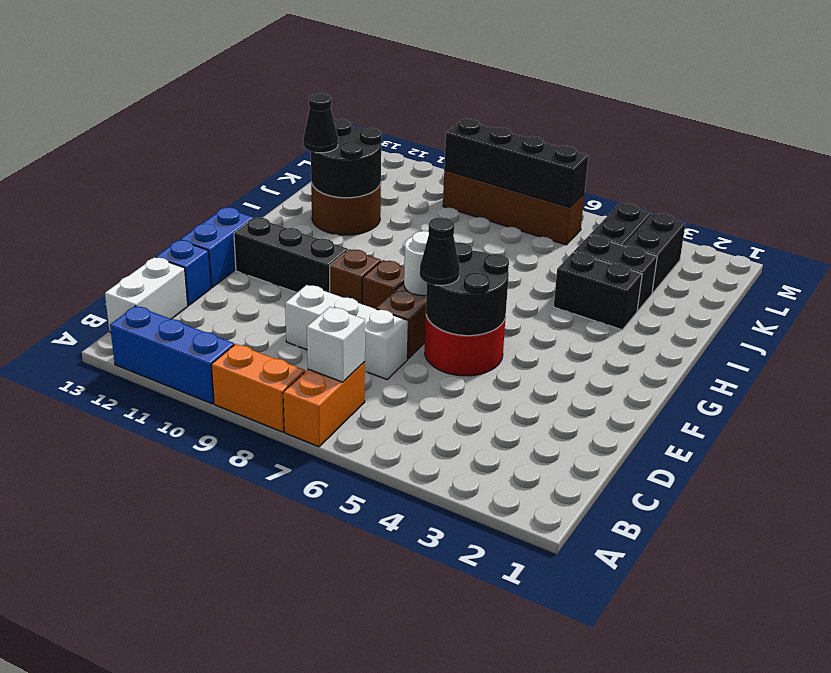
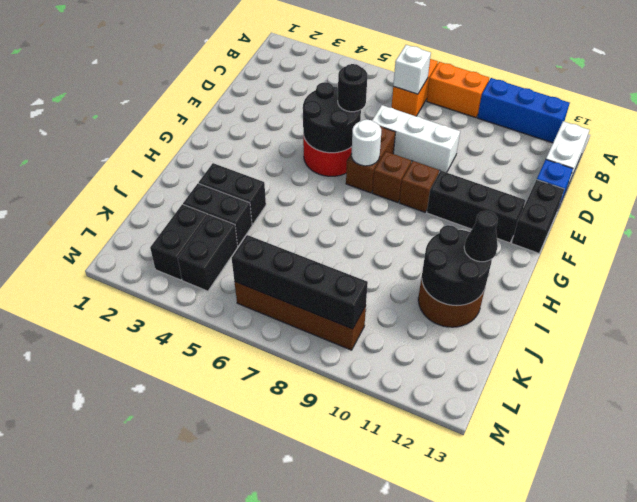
black cone E6 level 3 -> black round brick E6 level 3
blue brick E13:F13 level 1 -> black brick E13:F13 level 1

